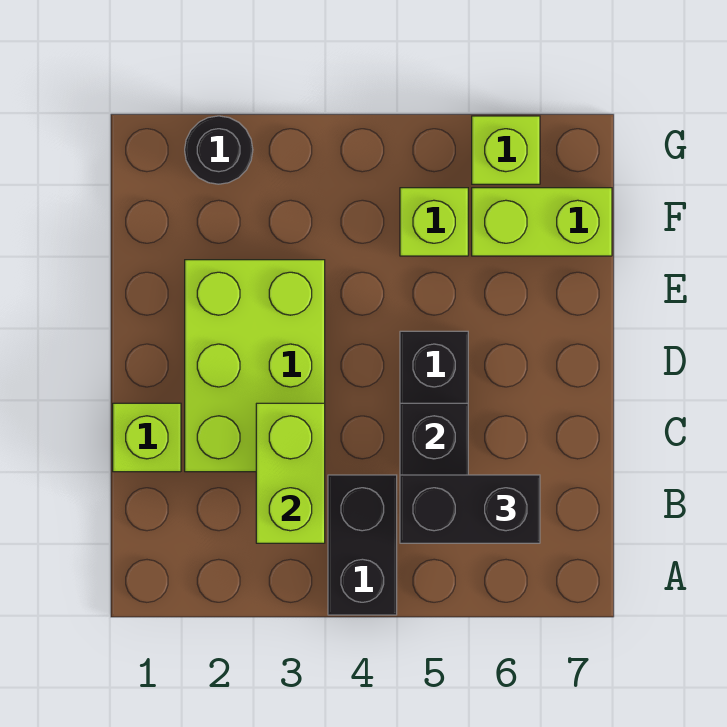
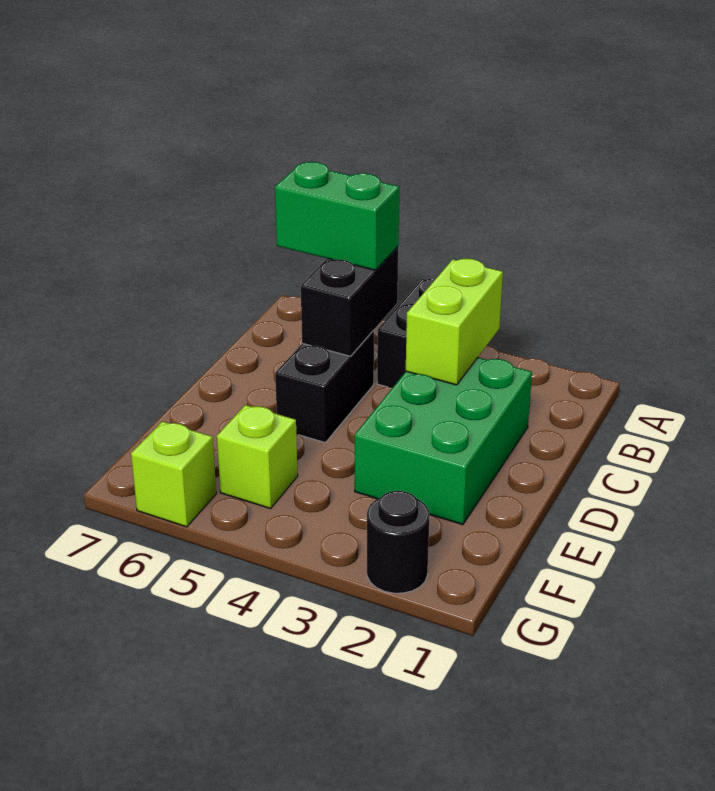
black brick B5:B6 level 3 -> green brick B5:B6 level 3
lime brick C1 level 1 -> none
lime brick C2:E3 level 1 -> green brick C2:E3 level 1
lime brick F6:F7 level 1 -> none

